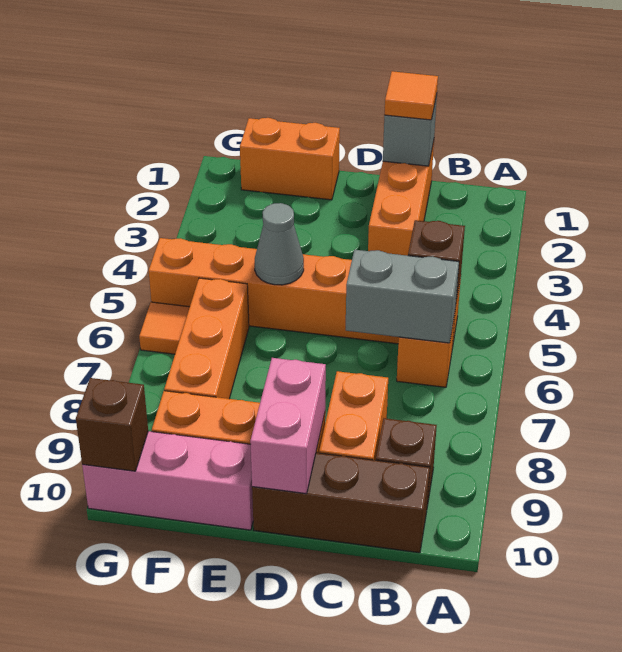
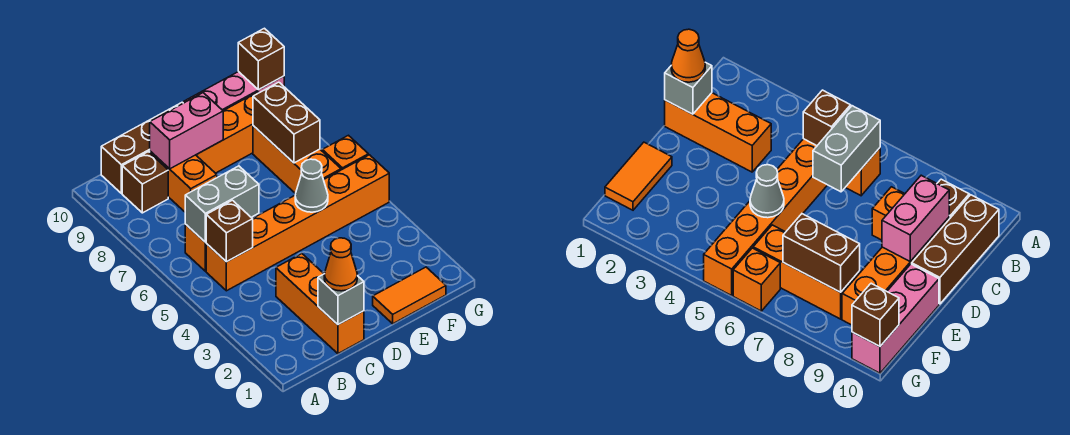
orange tile C1 level 3 -> orange cone C1 level 3
pink brick D9:D10 level 2 -> pink brick C9:D9 level 2
orange brick E1:F1 level 1 -> orange tile E1:F1 level 1
none -> brown brick F7:F8 level 2
orange tile G6 level 1 -> orange brick G6 level 1

